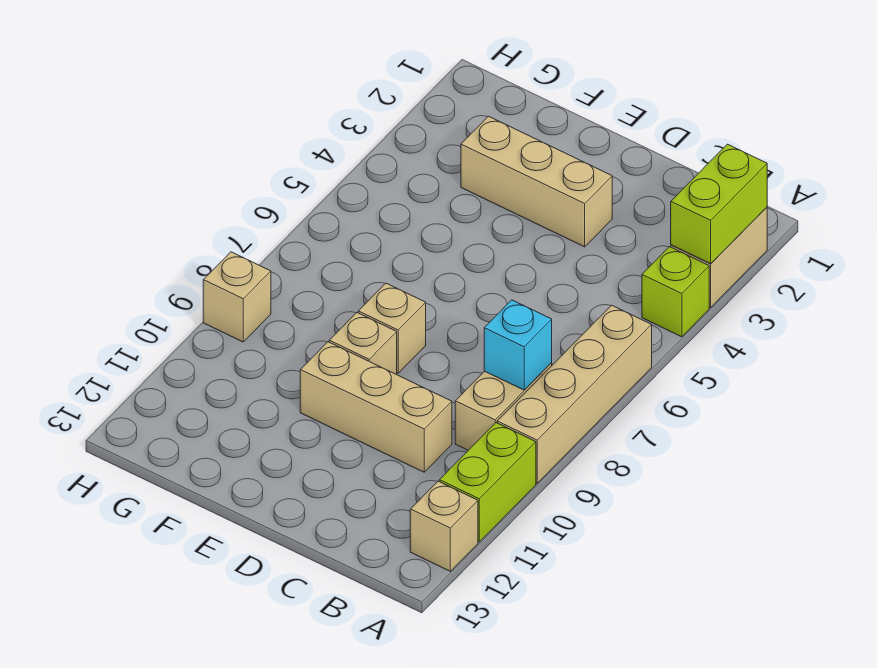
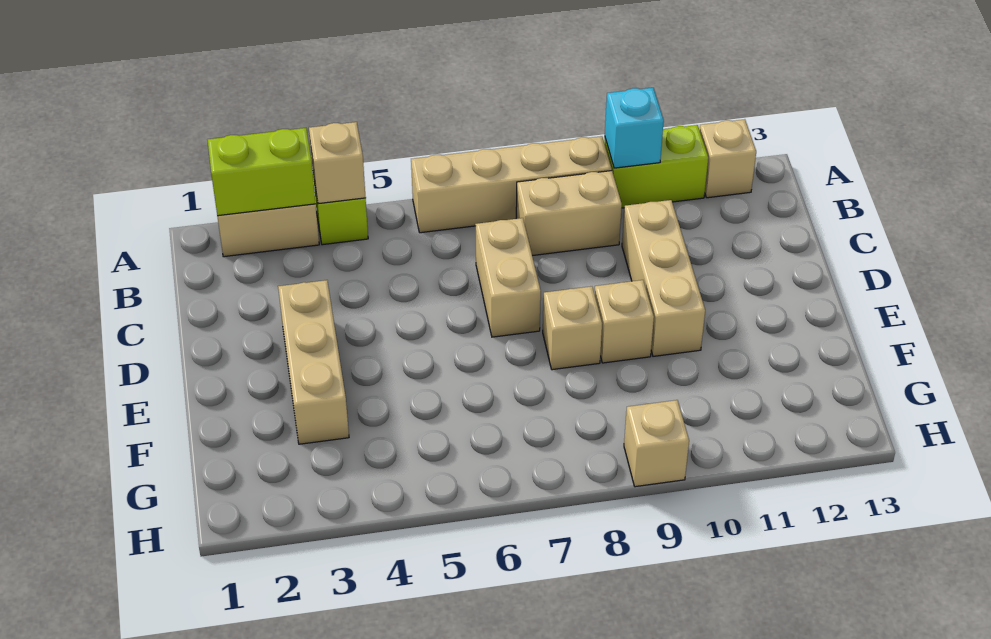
none -> tan brick A4 level 2
cyan brick B8 level 2 -> cyan brick A10 level 2
none -> tan brick C7:D7 level 1

